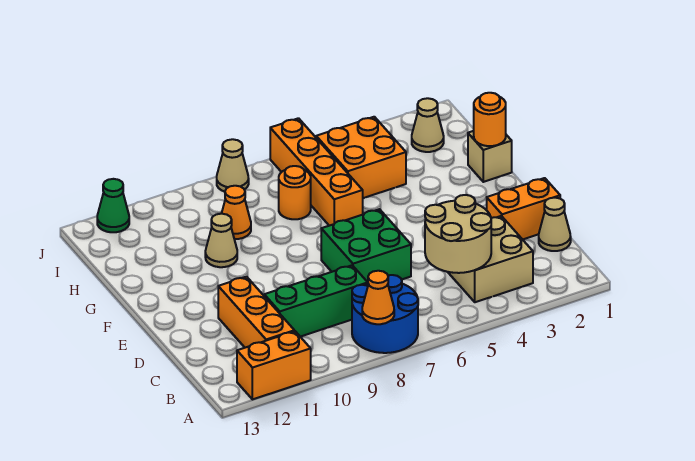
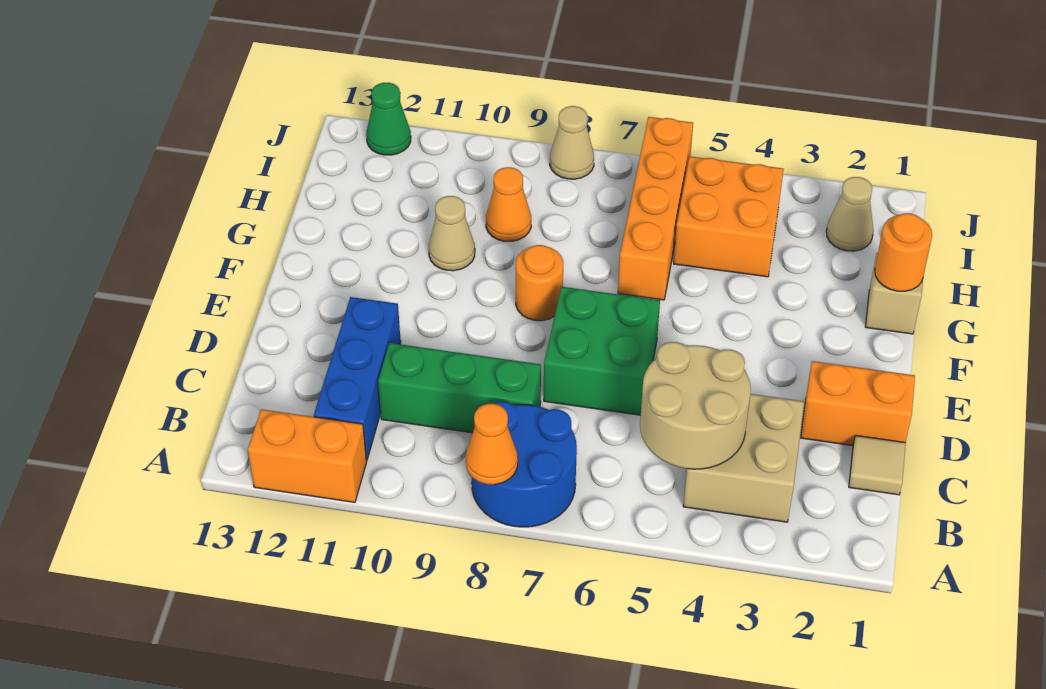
orange brick B11:D11 level 1 -> blue brick B11:D11 level 1
tan cone C1 level 1 -> tan tile C1 level 1
orange round brick H7 level 1 -> orange round brick F8 level 1

